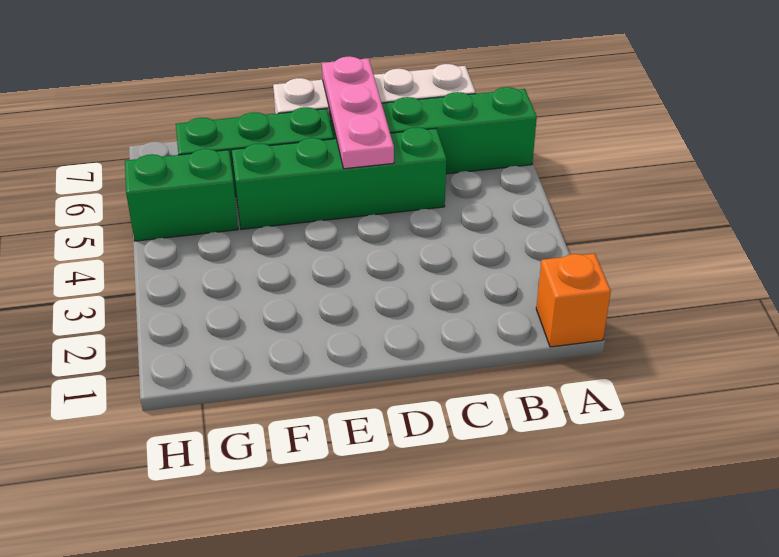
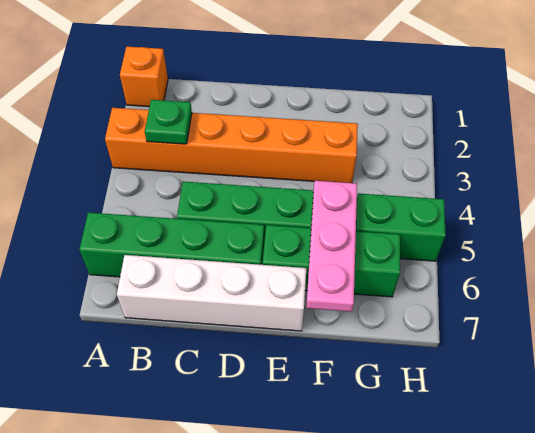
none -> orange brick A3:F3 level 1
none -> green plate B3 level 2
pink plate D5:D7 level 2 -> pink plate F5:F7 level 2

